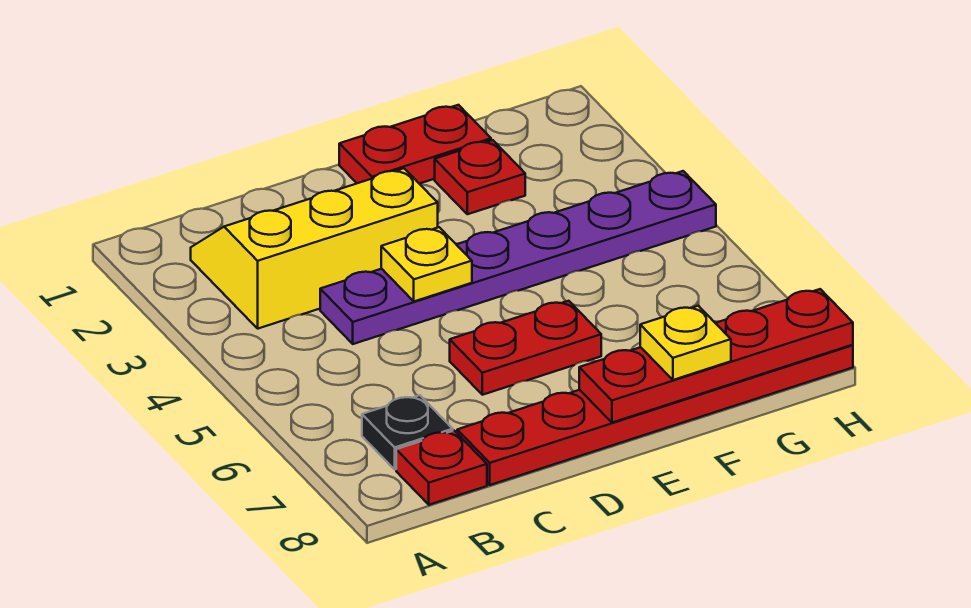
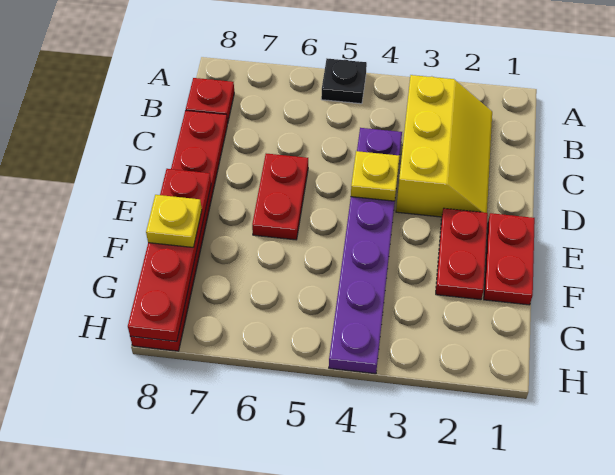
black plate B7 level 1 -> black plate A5 level 1
red plate F2 level 1 -> red plate E2:F2 level 1

